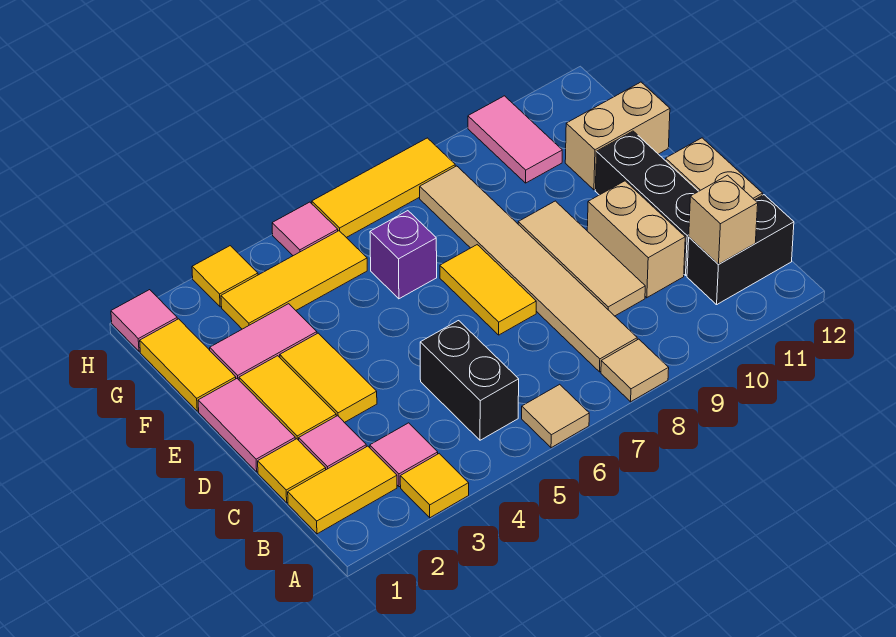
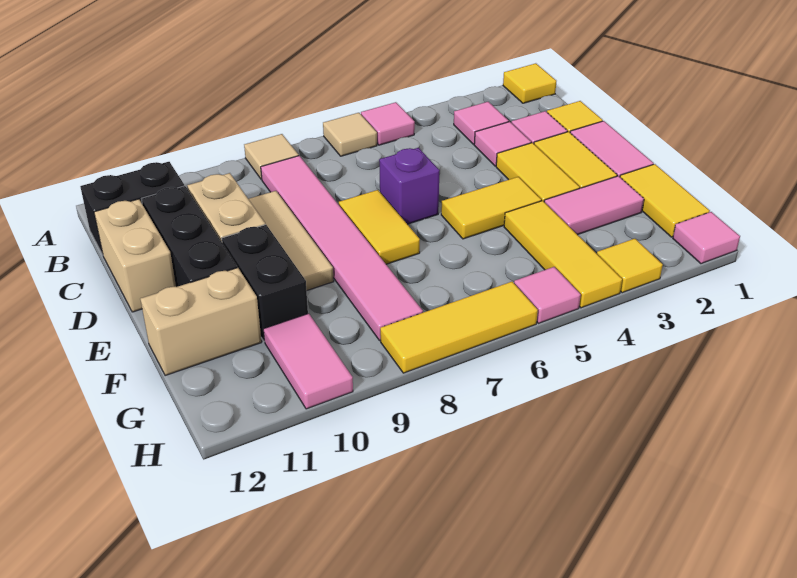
yellow tile A3 level 1 -> yellow tile A1 level 1
none -> pink tile A5 level 1
yellow tile B1:B2 level 1 -> yellow tile E4:E5 level 1
black brick B5:C5 level 1 -> black brick E10:F10 level 1
tan tile B8:G8 level 1 -> pink tile B8:G8 level 1
tan brick B11 level 2 -> none
none -> pink tile C3 level 1
purple brick F6 level 1 -> purple brick D6 level 1
yellow tile G3:G5 level 1 -> yellow tile F4:H4 level 1

